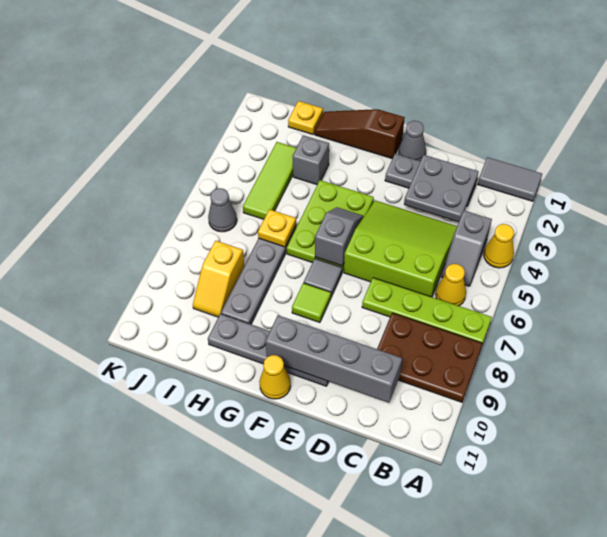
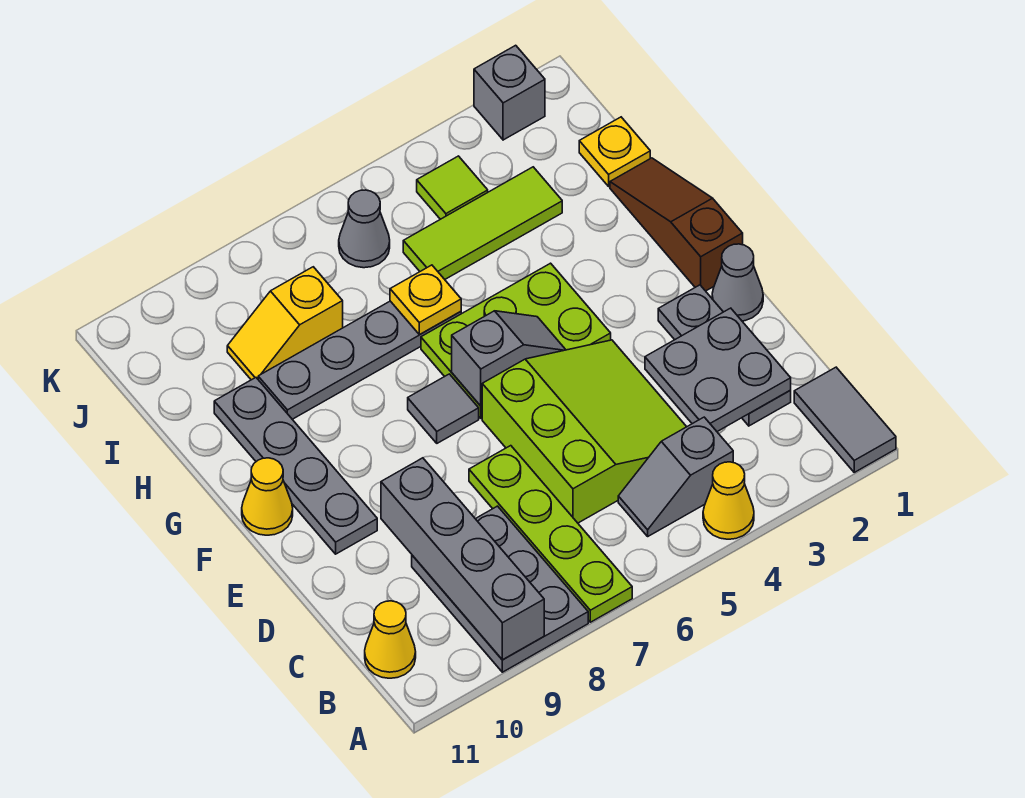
brown plate A8:C9 level 1 -> grey plate A8:C9 level 1
yellow cone B6 level 1 -> yellow cone B11 level 1
grey brick C10:F10 level 2 -> grey brick A9:D9 level 2
lime tile F8 level 1 -> lime tile J4 level 1
grey brick H3 level 1 -> grey brick K2 level 1

